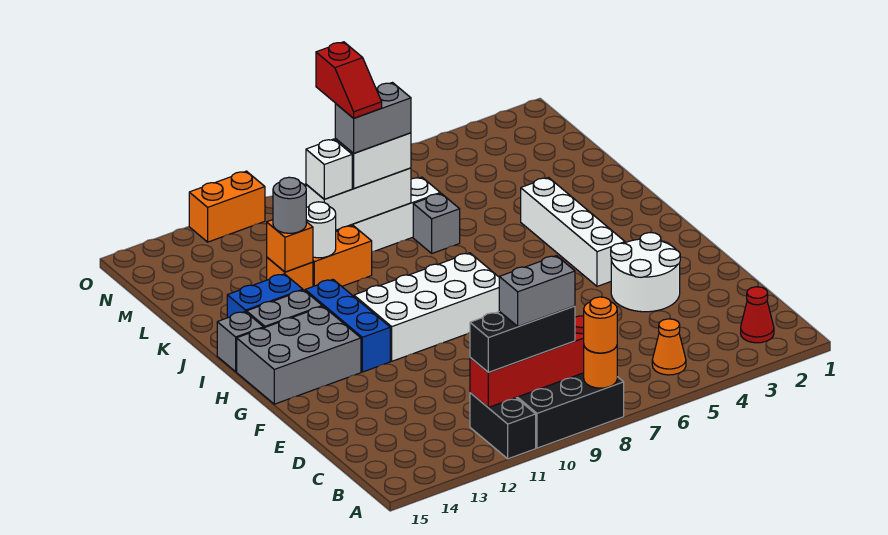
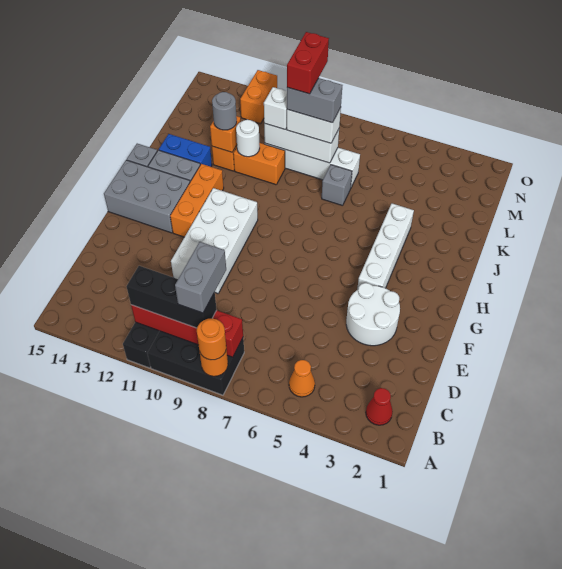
grey brick B9:B10 level 4 -> grey brick B9:C9 level 4
white brick G8:H11 level 1 -> white brick E10:H11 level 1
blue brick G12:I12 level 1 -> orange brick G12:I12 level 1
red slope L9:M9 level 5 top M -> red brick L9:M9 level 5
orange brick O11:O12 level 1 -> orange brick N12:O12 level 1

